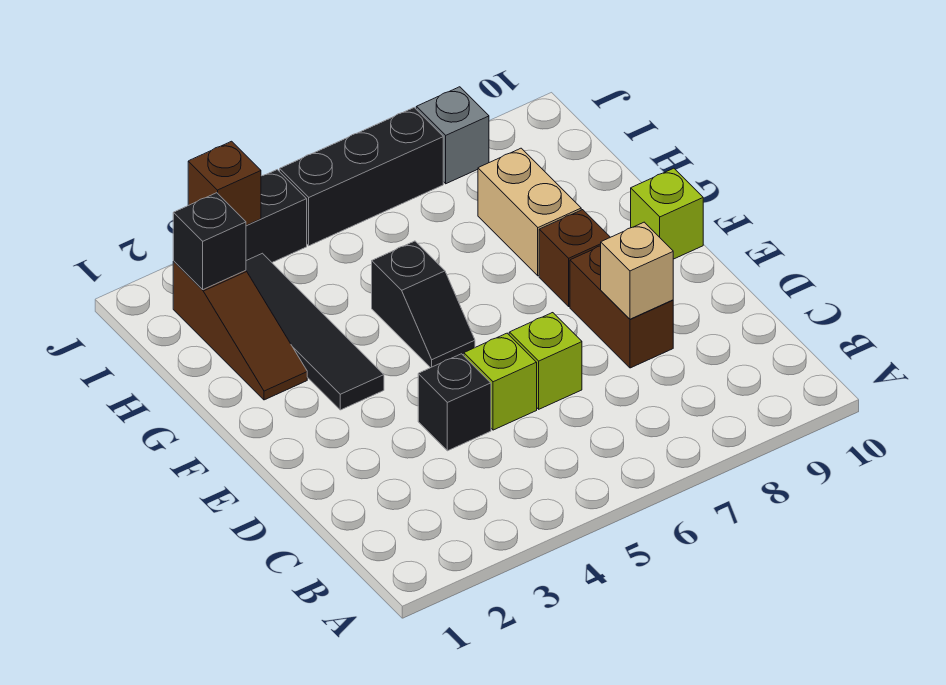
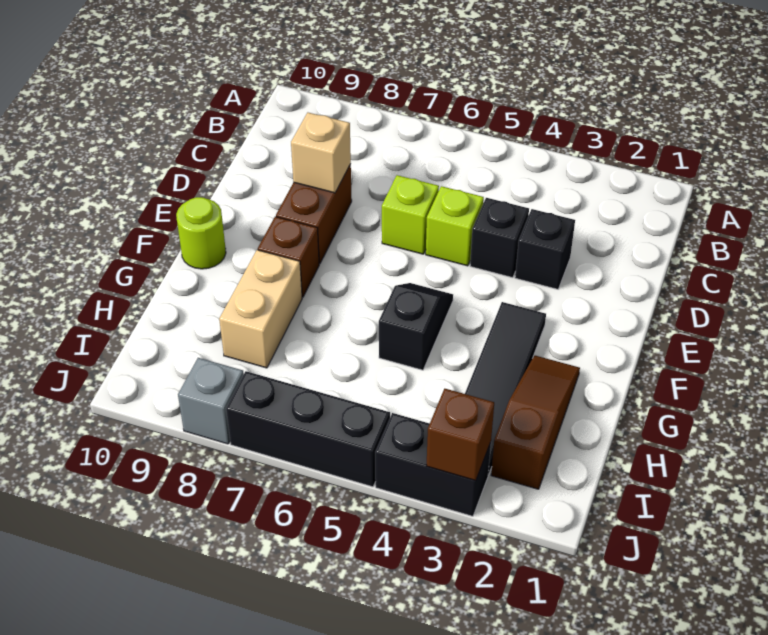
lime brick F10 level 1 -> lime round brick F10 level 1
black brick I2 level 2 -> black brick D3 level 1

